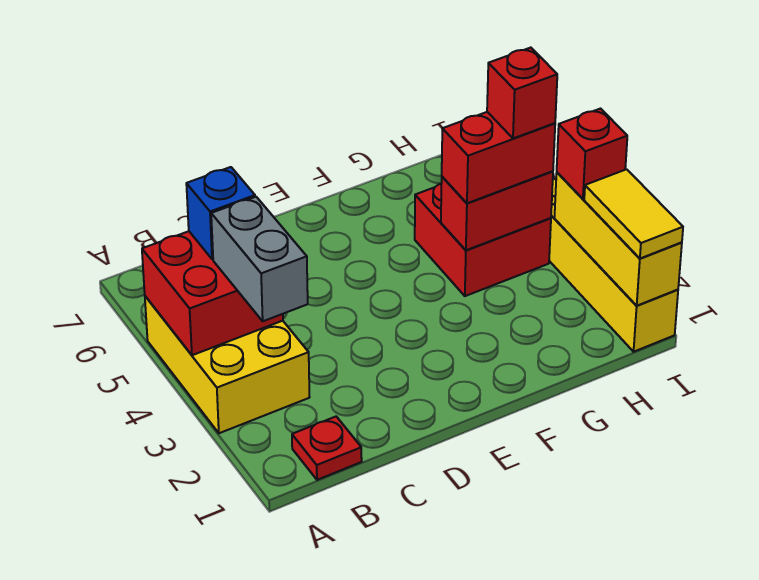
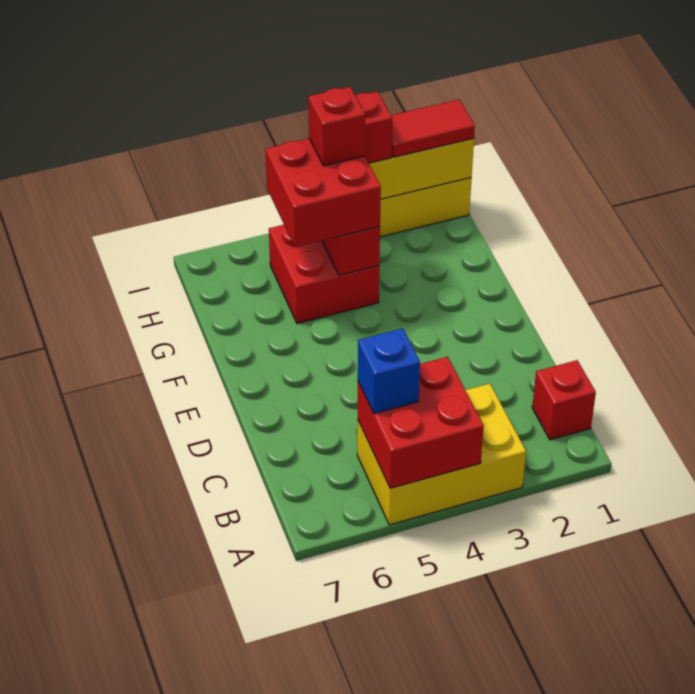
red plate B1 level 1 -> red brick B1 level 1
grey brick B3:B4 level 3 -> none
red brick G4:H4 level 3 -> red brick G4:H5 level 3
yellow tile I1:I2 level 3 -> red tile I1:I2 level 3

